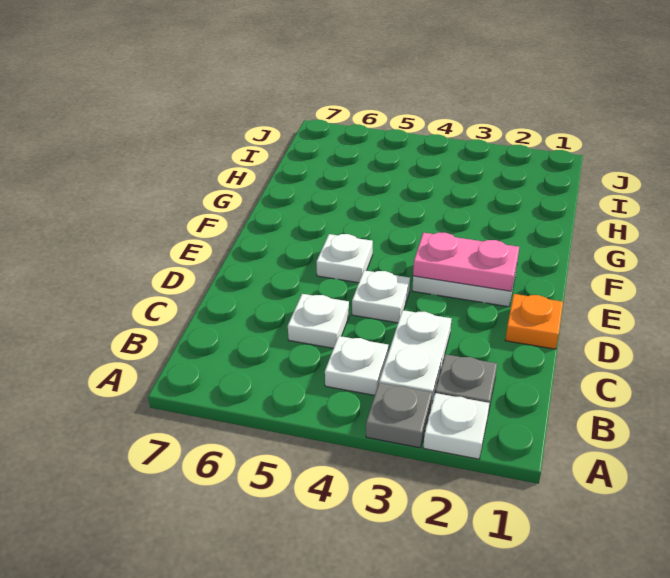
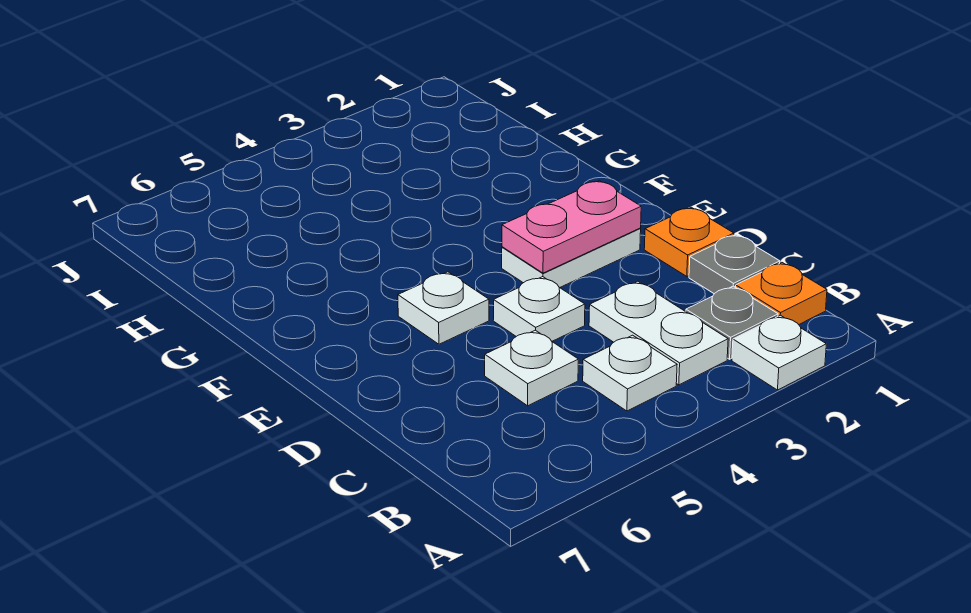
grey plate A3 level 1 -> grey plate C1 level 1
none -> orange plate B1 level 1

